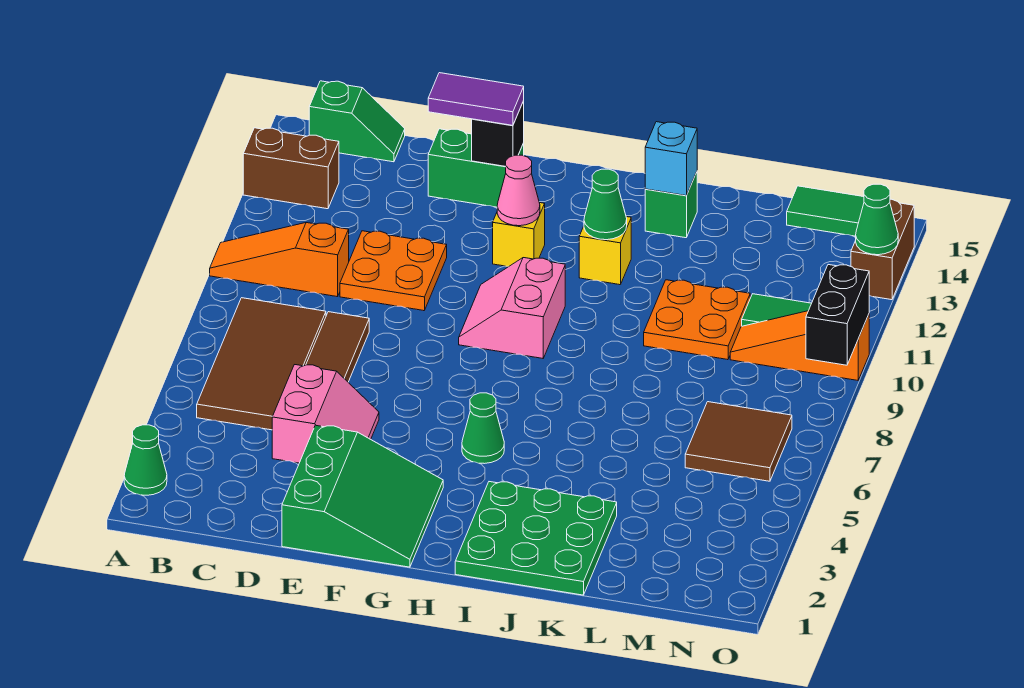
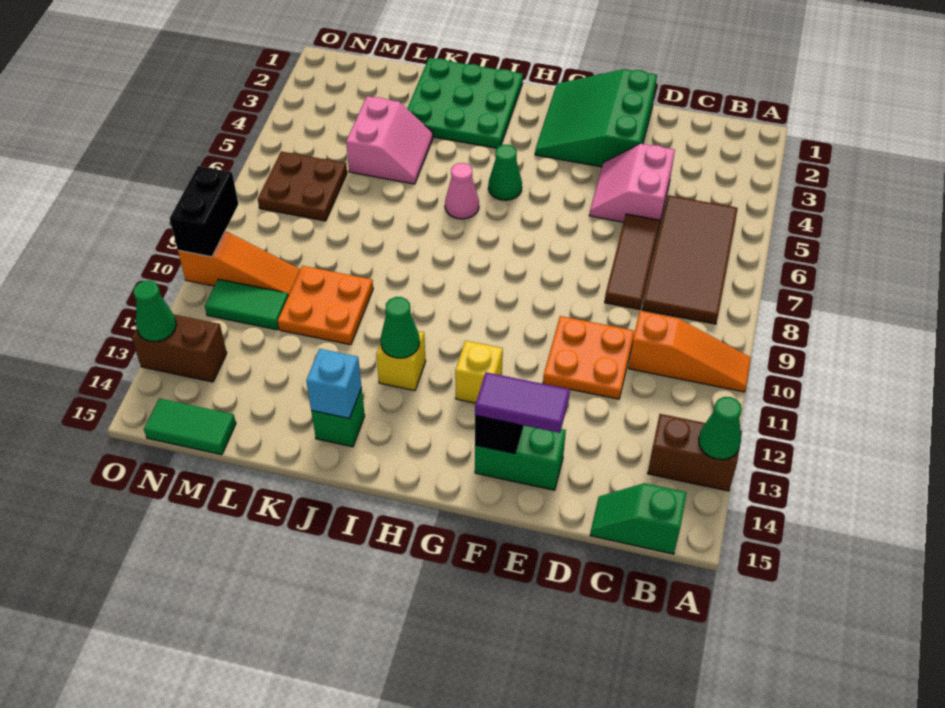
green cone A2 level 1 -> green cone A13 level 2
pink slope G9:H10 level 1 top H -> pink slope K4:L5 level 1 top L
pink cone G12 level 2 -> pink cone I6 level 1
brown tile M6:N7 level 1 -> brown plate M6:N7 level 1
brown brick O13:O14 level 1 -> brown brick N13:O13 level 1

